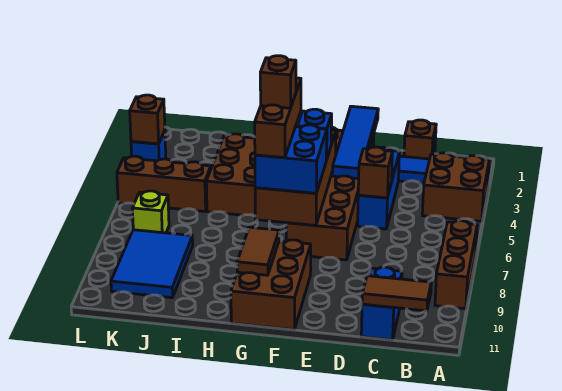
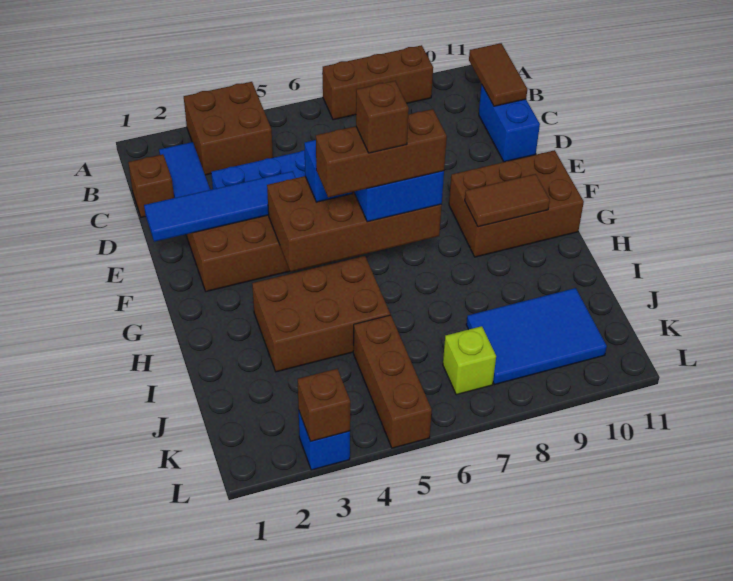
blue brick C10:C11 level 1 -> blue brick C11:D11 level 1
brown brick D5 level 2 -> none

